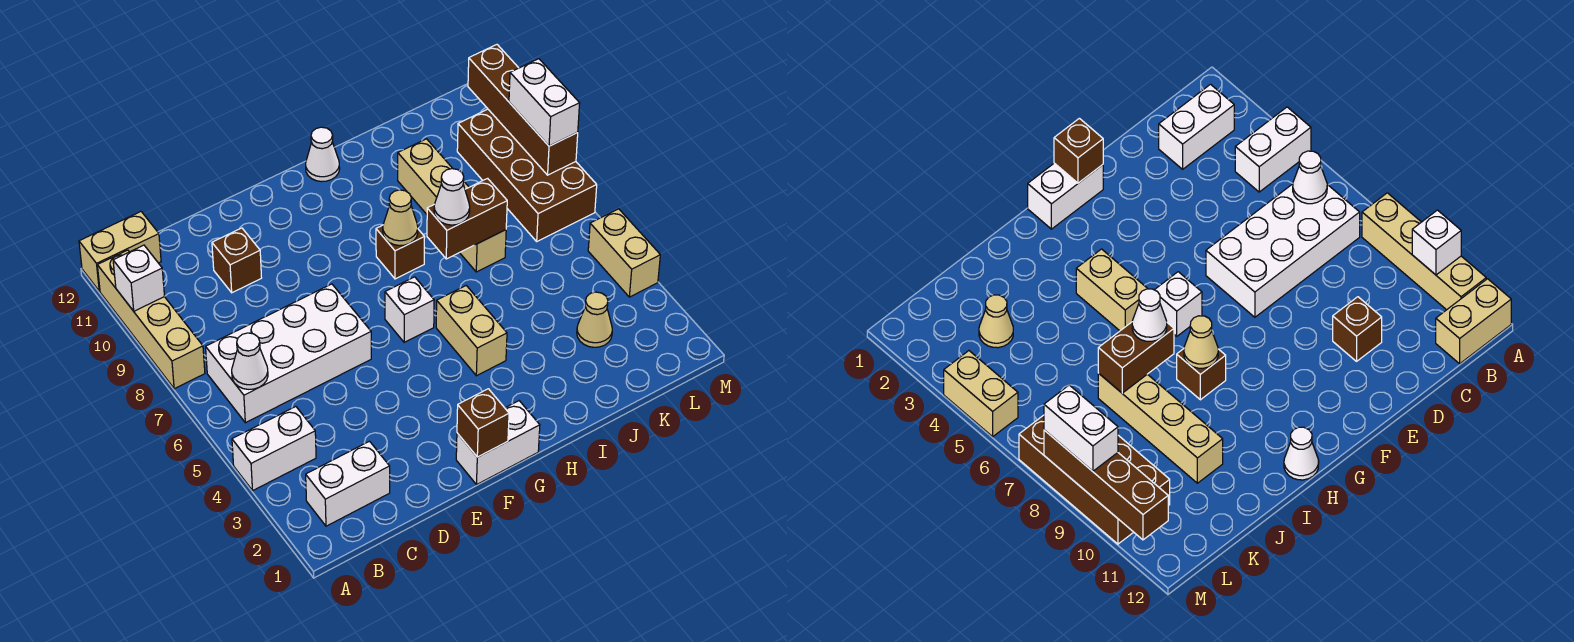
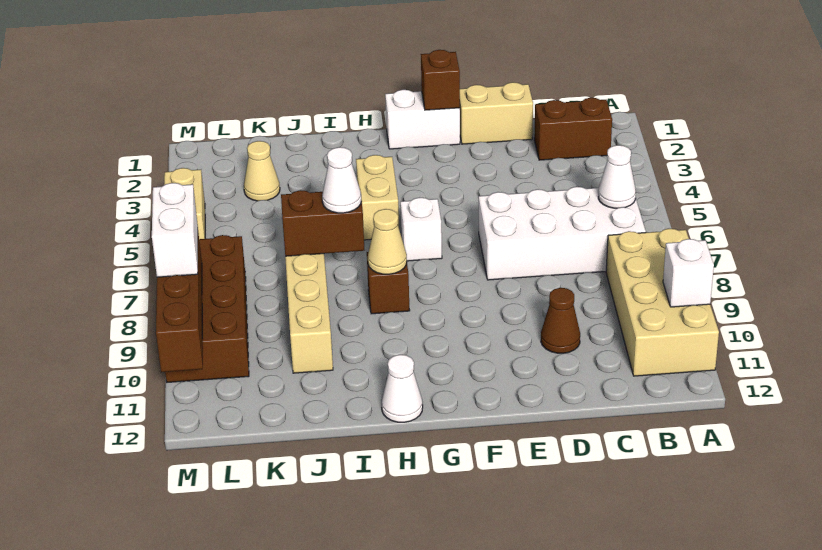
white brick A4:B4 level 1 -> none
tan brick A8:A11 level 1 -> tan brick A8:B11 level 1
tan brick A12:B12 level 1 -> tan brick D1:E1 level 1
white brick B2:C2 level 1 -> brown brick B2:C2 level 1
brown brick D10 level 1 -> brown cone D10 level 1

